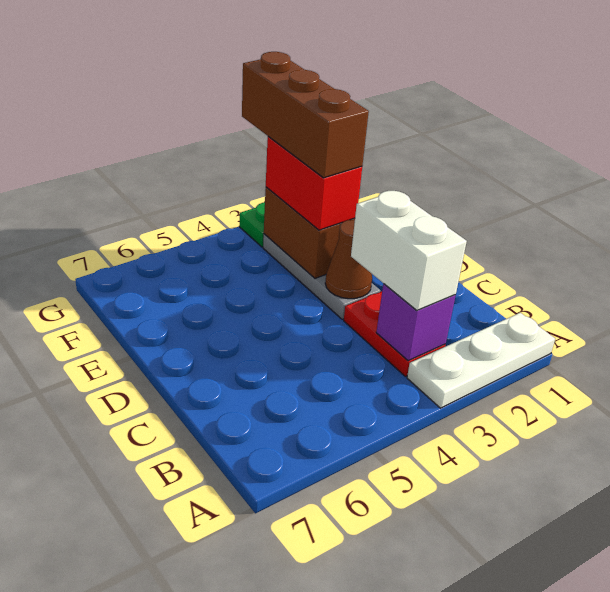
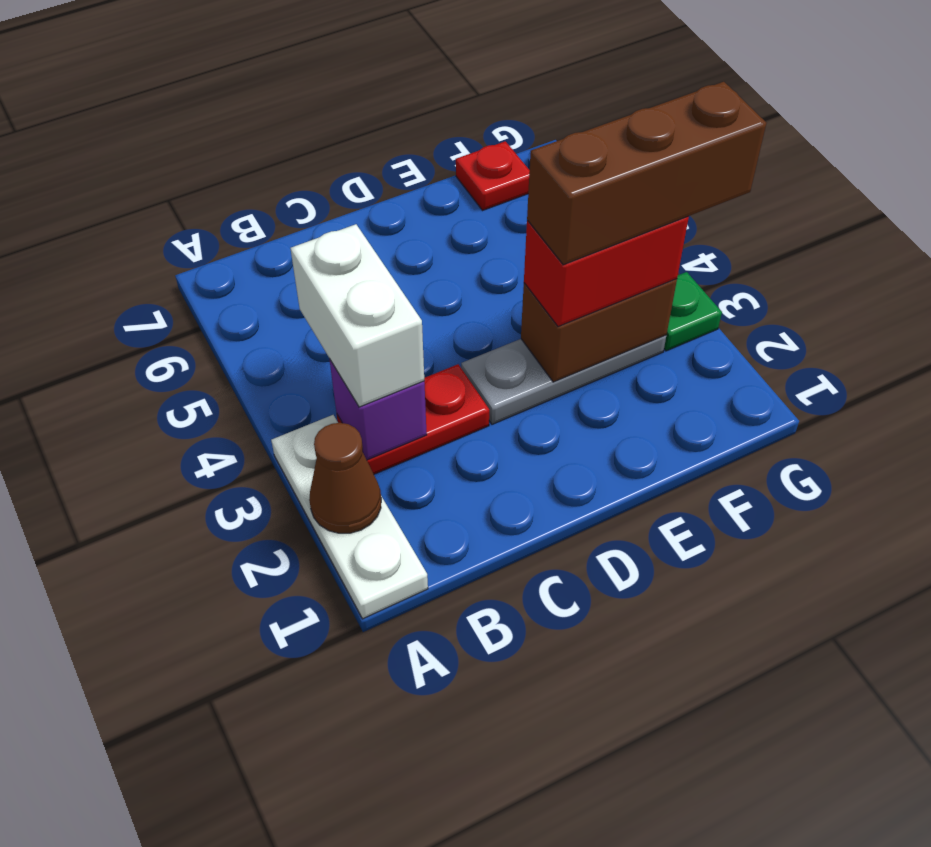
white brick B3:C3 level 3 -> white brick B3:B4 level 3
brown cone D3 level 2 -> brown cone A2 level 2
none -> red plate F7 level 1

